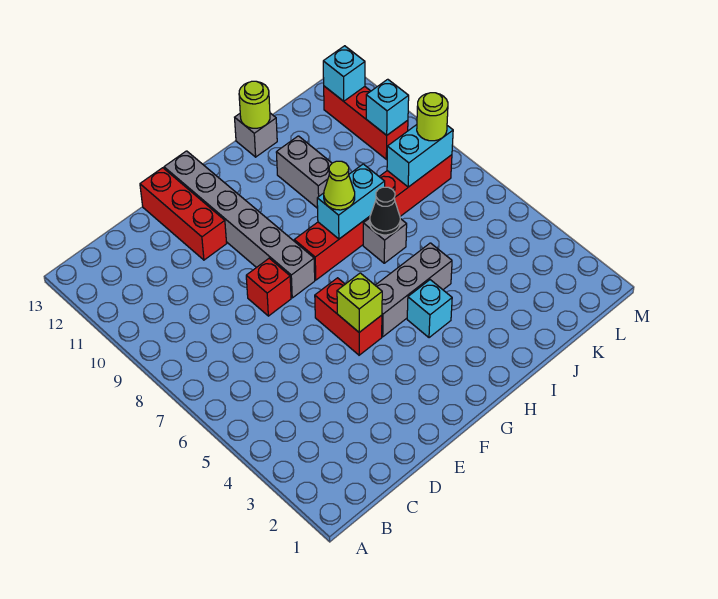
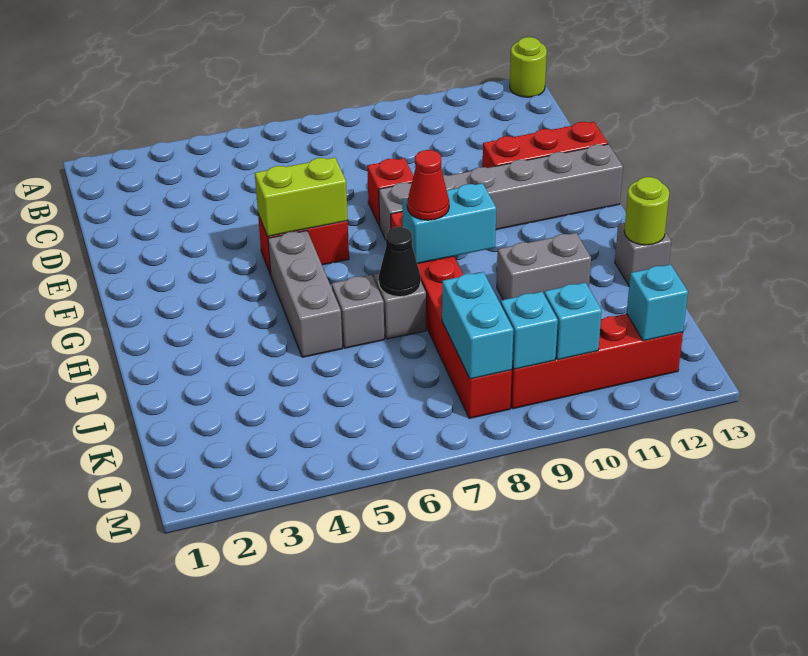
lime brick F5 level 2 -> lime brick F5:F6 level 2
cyan brick H4 level 1 -> cyan brick L9 level 2
cyan brick H8:I8 level 2 -> cyan brick H8:H9 level 2
lime cone H8 level 3 -> red cone H8 level 3
none -> grey brick I6 level 1
lime round brick L8 level 3 -> lime round brick A13 level 1
red brick L10:L12 level 1 -> red brick L9:L12 level 1

